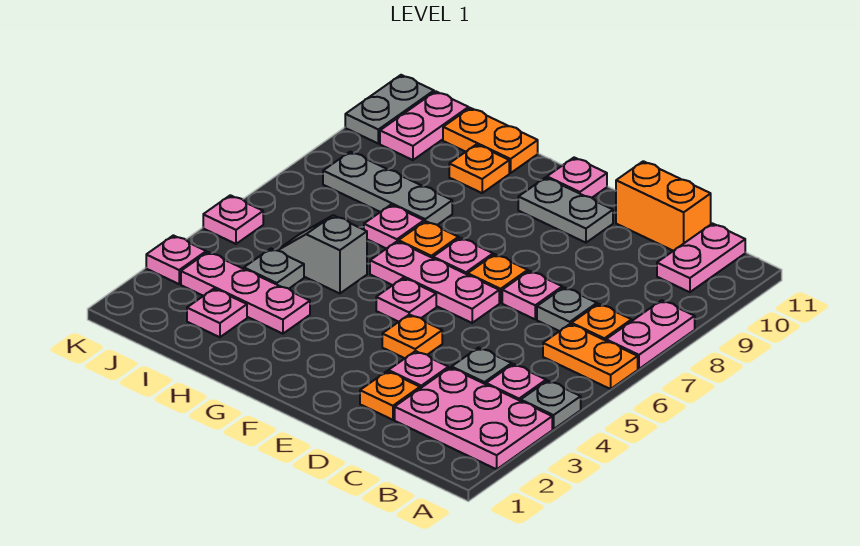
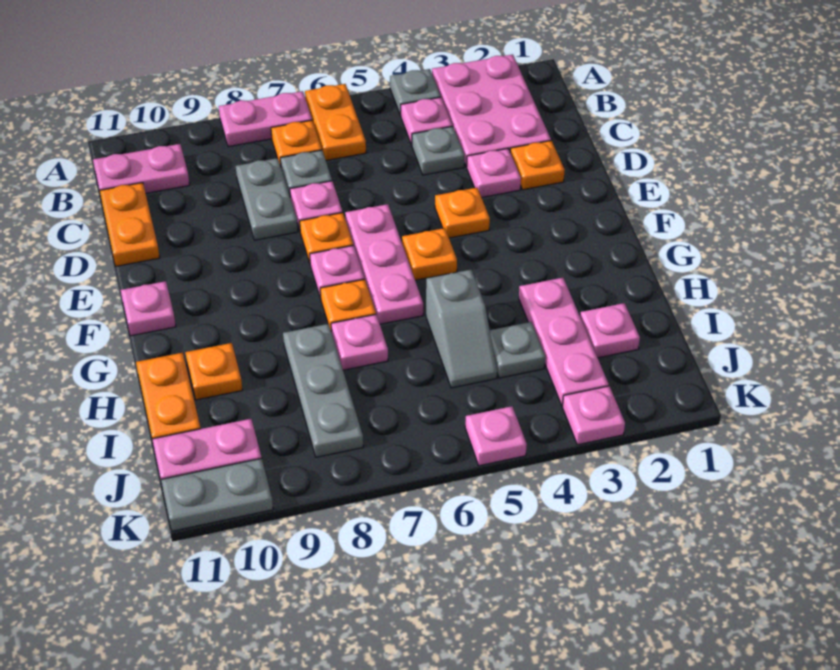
orange brick C11:D11 level 1 -> orange plate C11:D11 level 1
grey plate E10:F10 level 1 -> grey plate C8:D8 level 1
pink plate F5 level 1 -> orange plate F5 level 1

